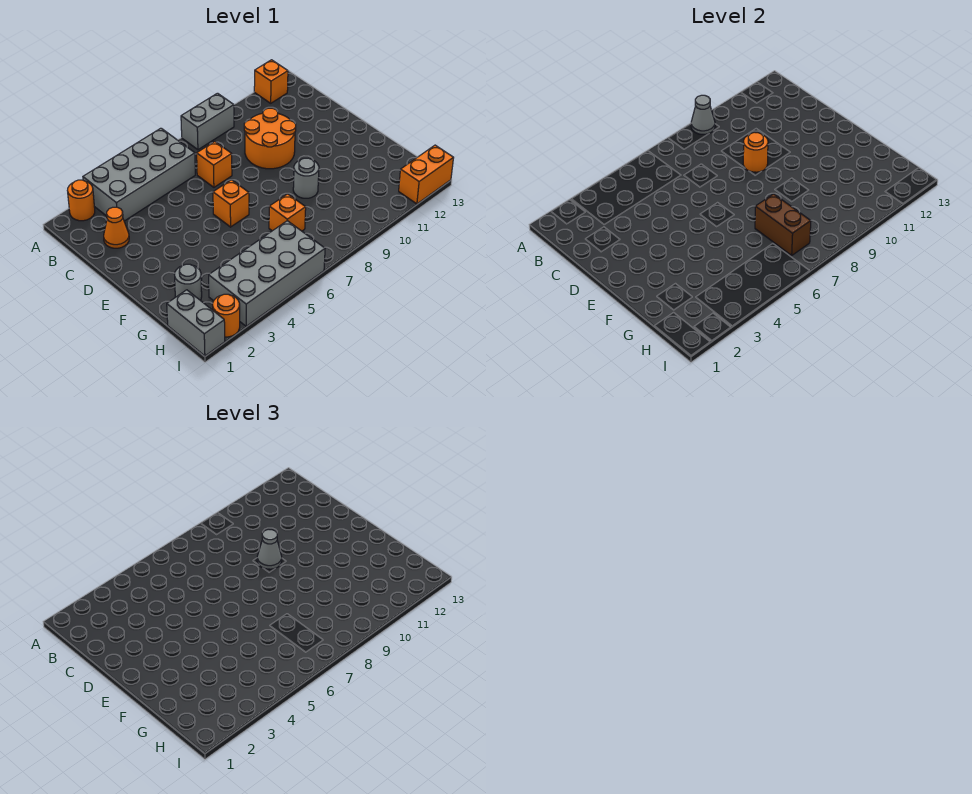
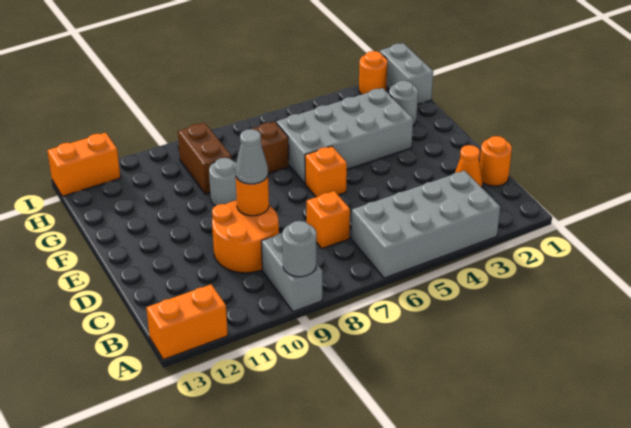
orange round brick A2 level 1 -> orange round brick C1 level 1
grey brick A8:A9 level 1 -> grey brick A9:B9 level 1
grey cone A9 level 2 -> grey round brick A9 level 2
orange brick A12 level 1 -> orange brick A12:A13 level 1
orange brick G7 level 1 -> brown brick G7 level 1
brown brick G7:H7 level 2 -> brown brick G9:H9 level 1
grey brick H3:I6 level 1 -> grey brick F3:G6 level 1

